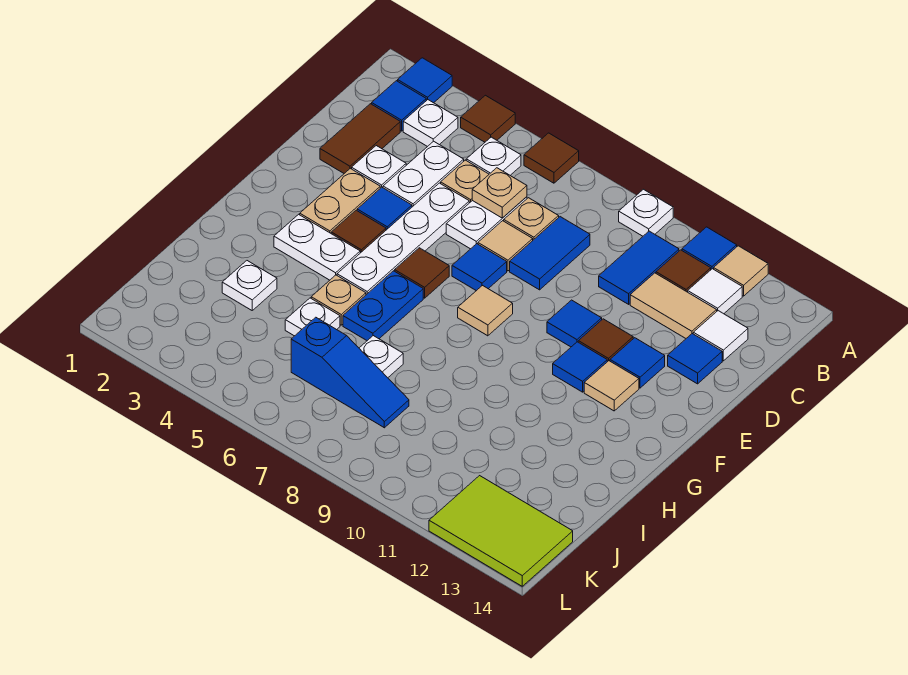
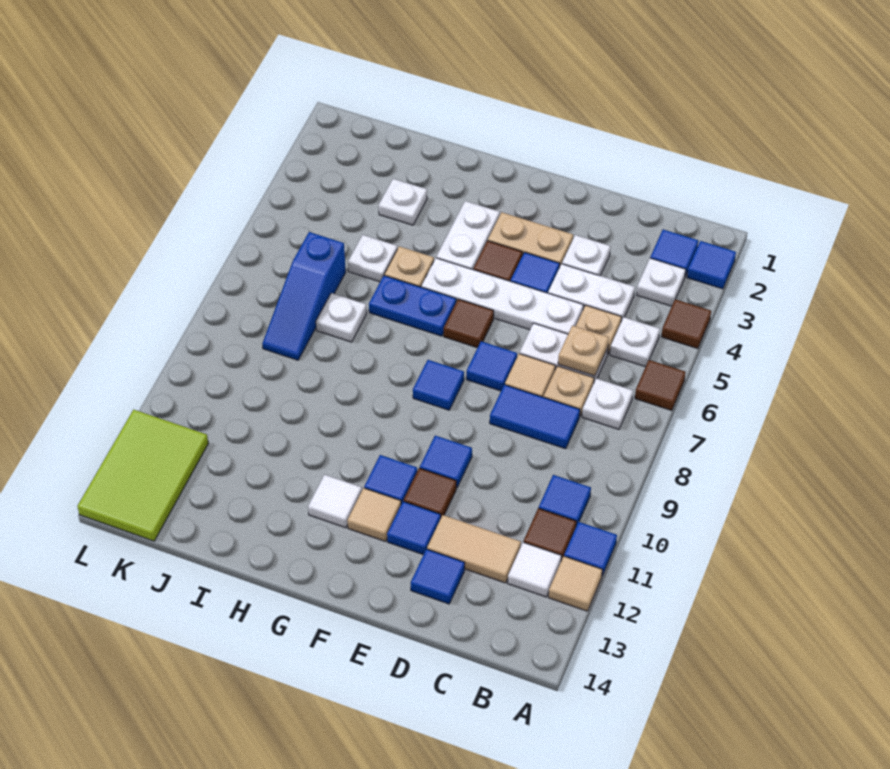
white plate A9 level 1 -> white plate B7 level 1
blue tile B10:C10 level 1 -> blue tile B10 level 1
brown tile C2:D2 level 1 -> none
tan tile C11:C12 level 1 -> tan tile C12:D12 level 1
white tile C13 level 1 -> white tile G12 level 1
tan tile F8 level 1 -> blue tile F8 level 1

